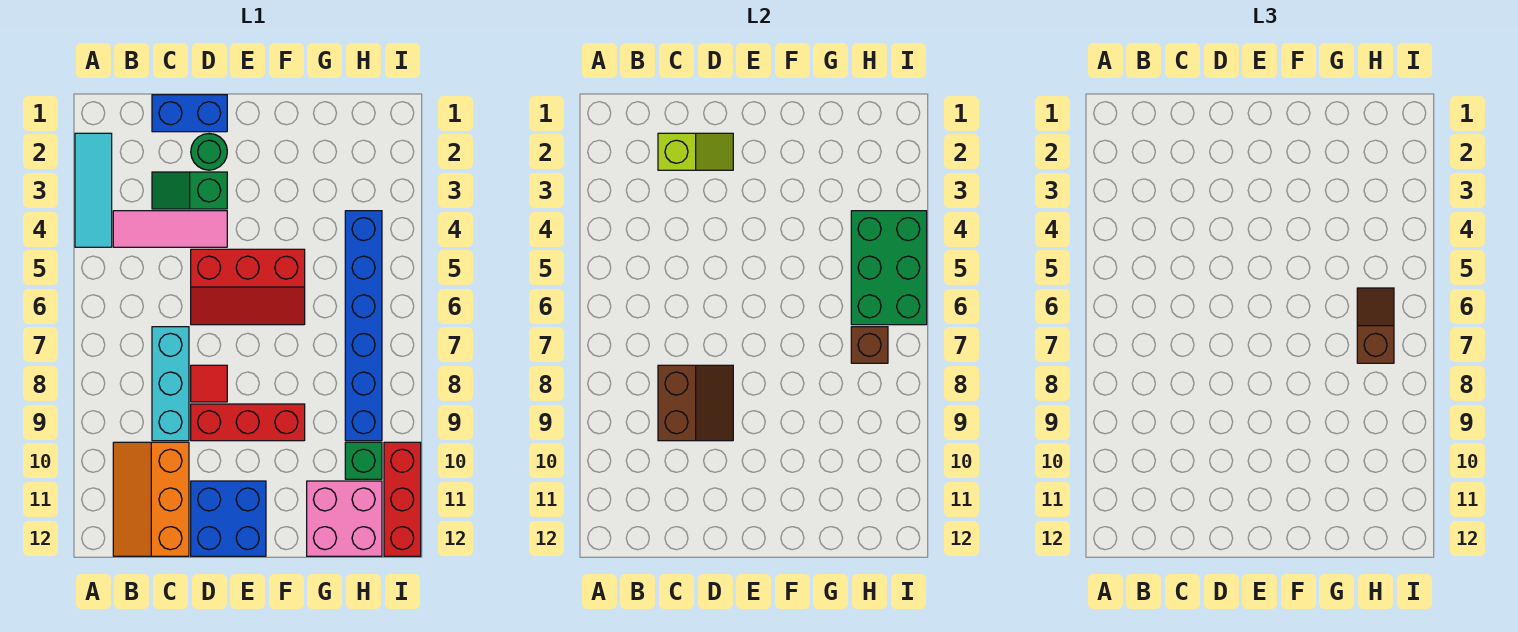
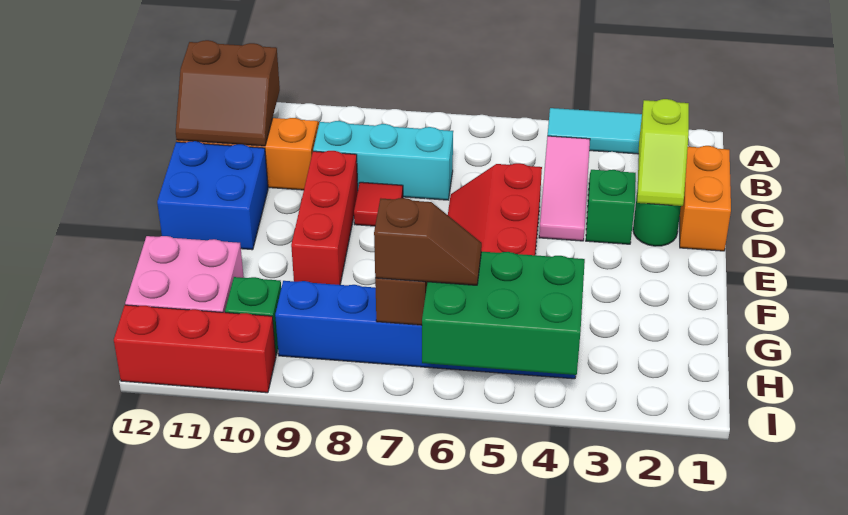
blue brick C1:D1 level 1 -> orange brick C1:D1 level 1
brown slope C8:D9 level 2 top C -> brown slope B11:C12 level 2 top B

